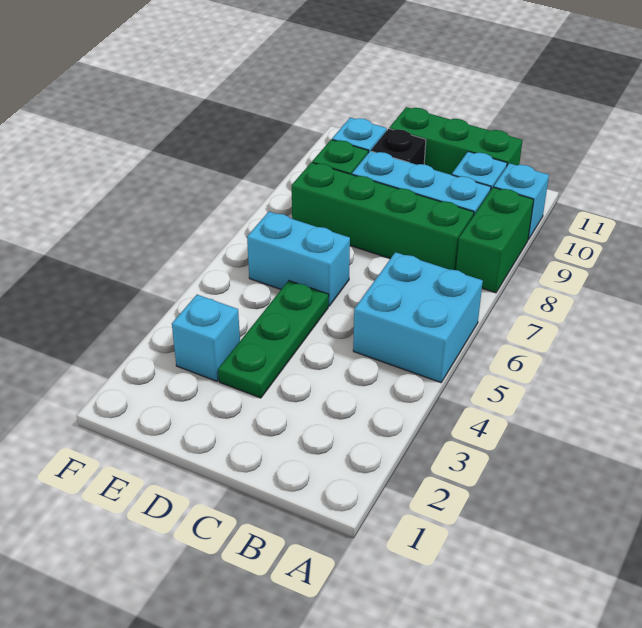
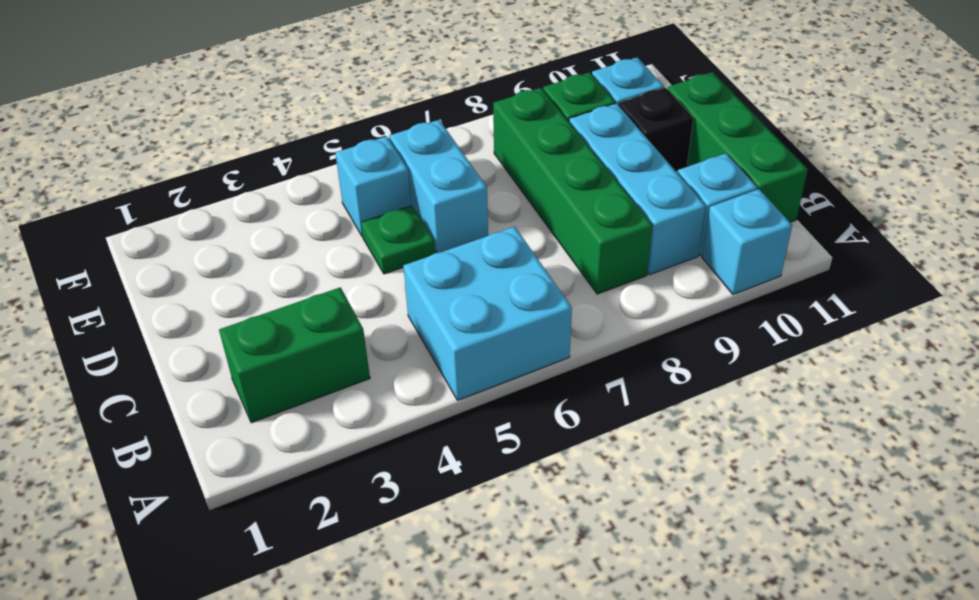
green brick A8:A9 level 1 -> green brick B2:B3 level 1
green plate D3:D5 level 1 -> green plate D5 level 1
cyan brick E3 level 1 -> cyan brick E5 level 1

